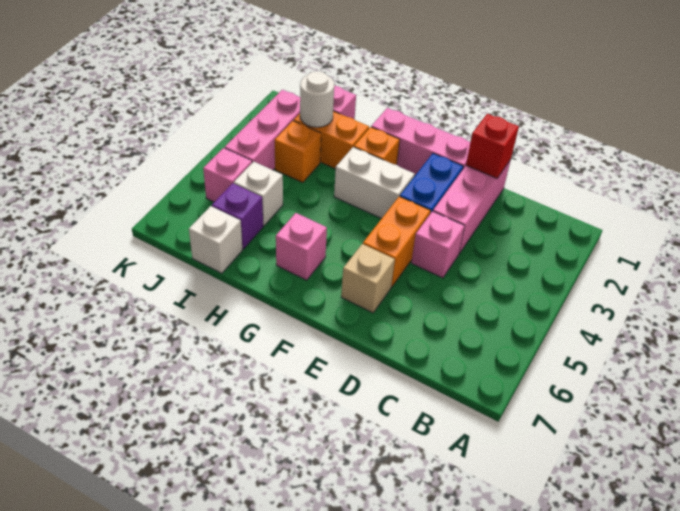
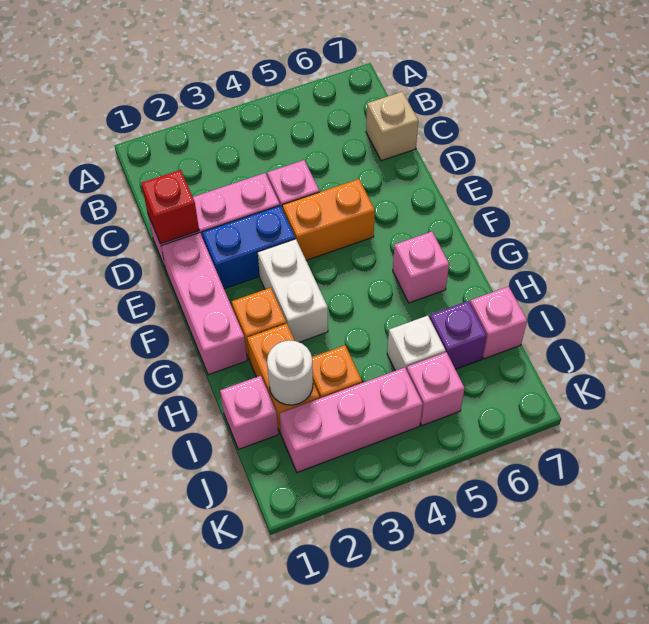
tan brick E6 level 1 -> tan brick C7 level 1
white brick I7 level 1 -> pink brick I7 level 1

